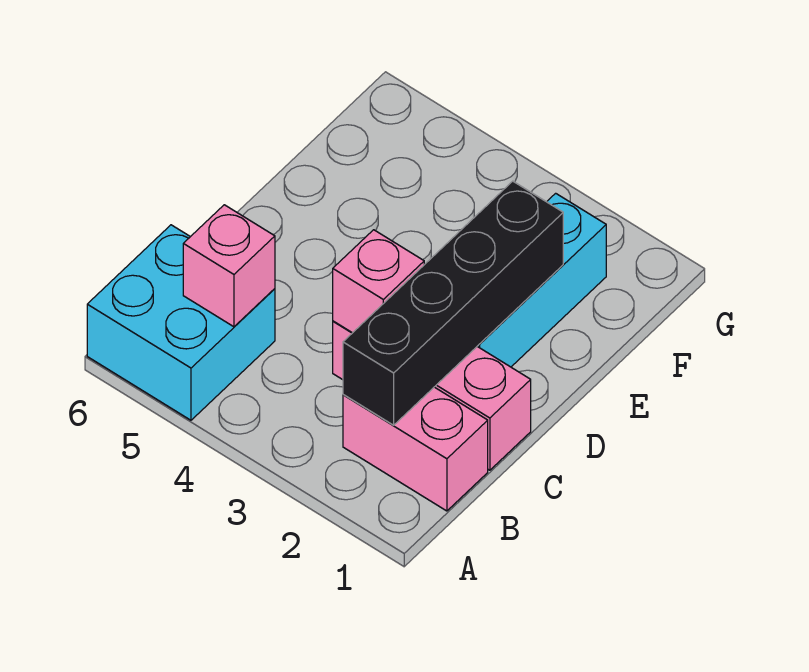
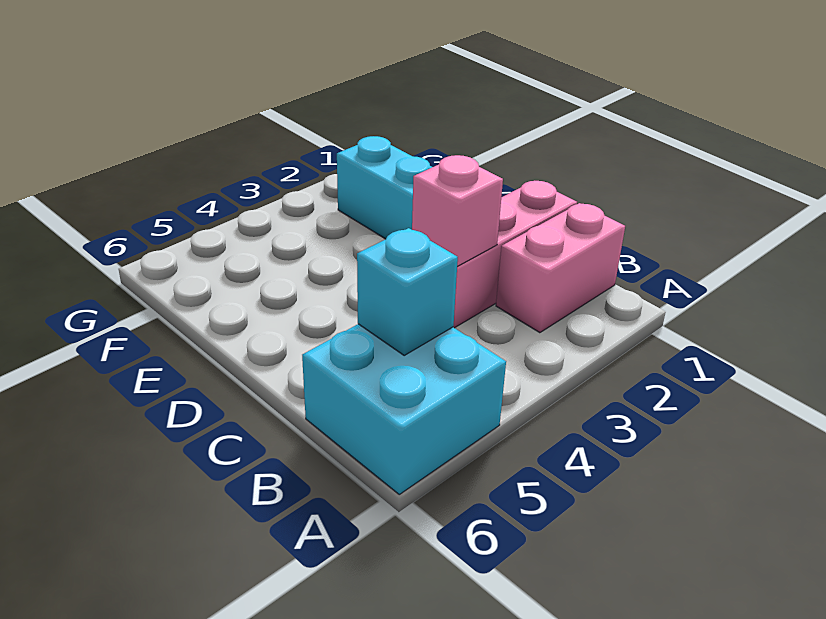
black brick B2:E2 level 2 -> none
pink brick B5 level 2 -> cyan brick B5 level 2

